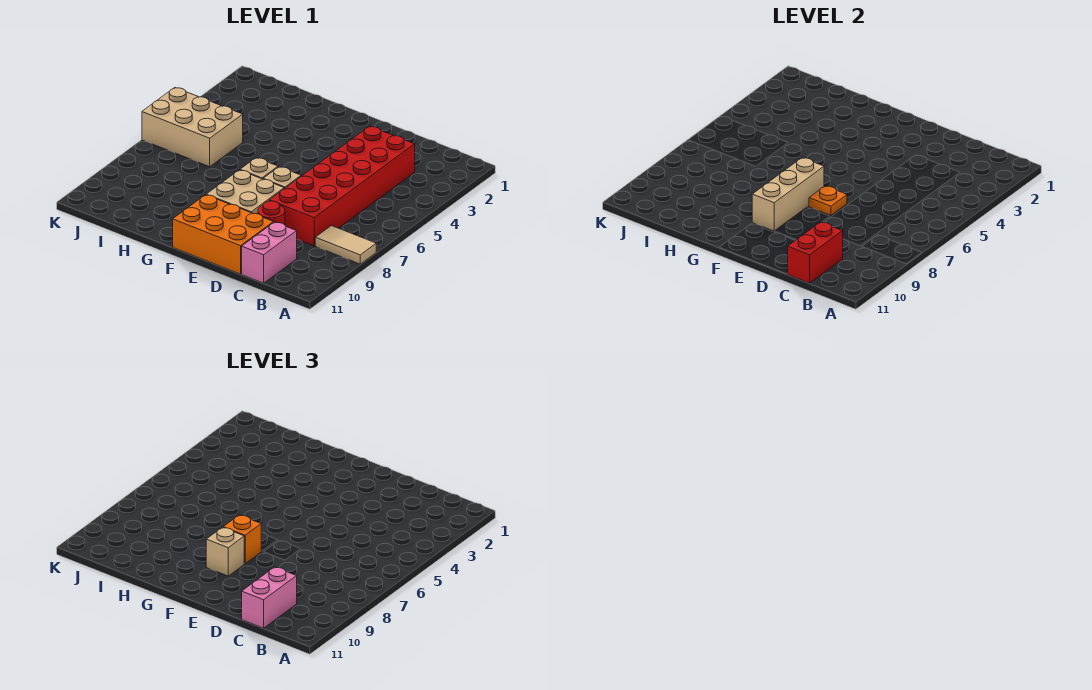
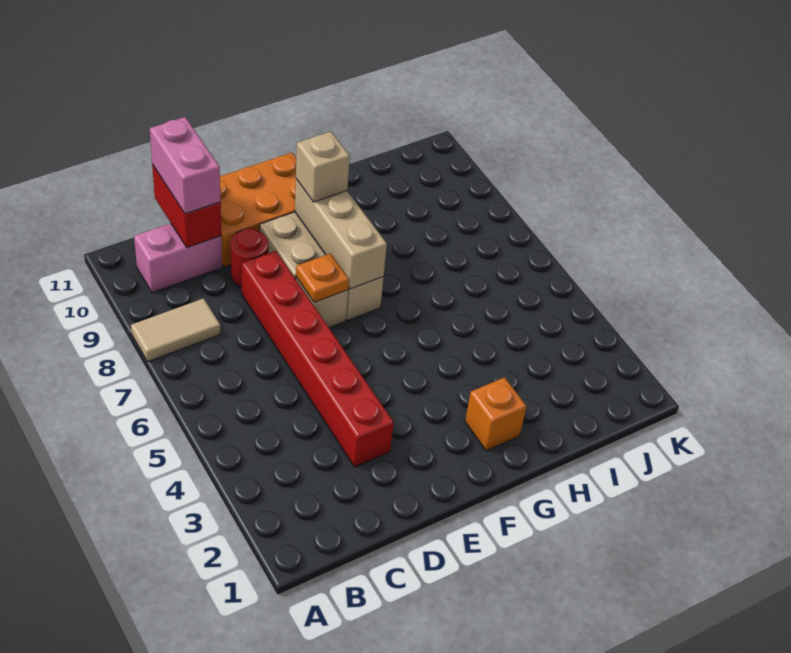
red brick C3:D8 level 1 -> red brick D3:D8 level 1
pink brick C10:C11 level 1 -> pink brick B10:C10 level 1
orange brick F8 level 3 -> orange brick G2 level 1
tan brick I5:K6 level 1 -> none

